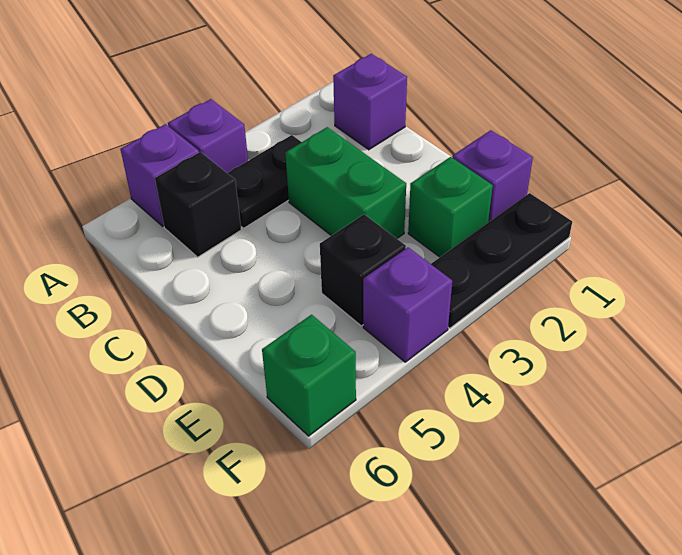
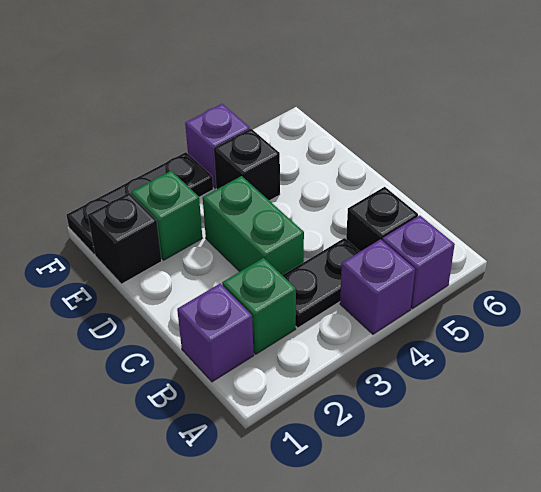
purple brick E1 level 1 -> black brick E1 level 1
green brick F6 level 1 -> green brick B2 level 1

